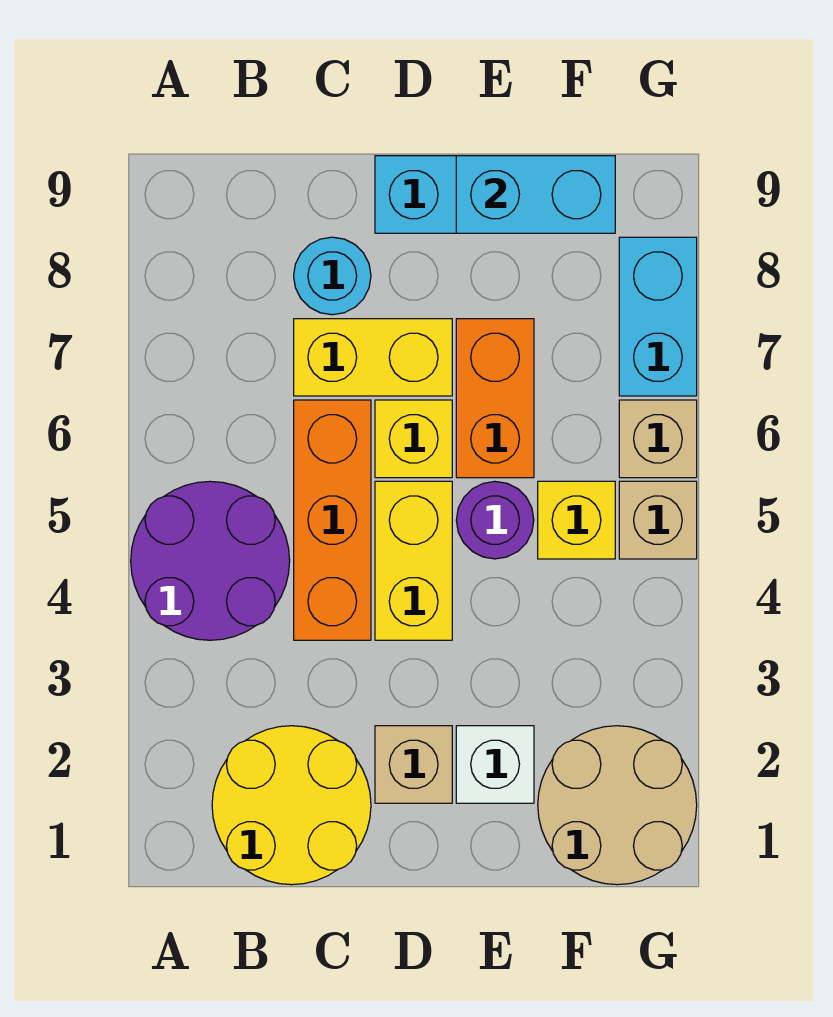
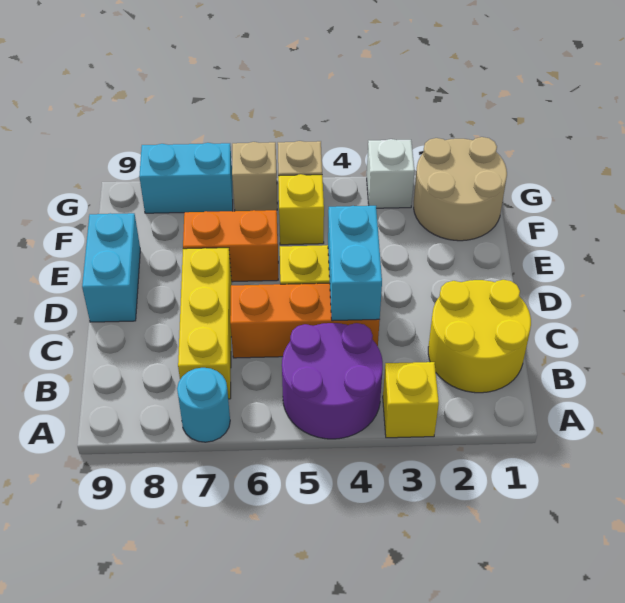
yellow brick C7:D7 level 1 -> yellow brick B7:D7 level 1
cyan round brick C8 level 1 -> cyan round brick A7 level 1
tan brick D2 level 1 -> none
yellow brick D6 level 1 -> yellow brick A3 level 1
white brick E2 level 1 -> white brick G3 level 1
purple round brick E5 level 1 -> none
cyan brick E9:F9 level 2 -> cyan brick C4:D4 level 2

